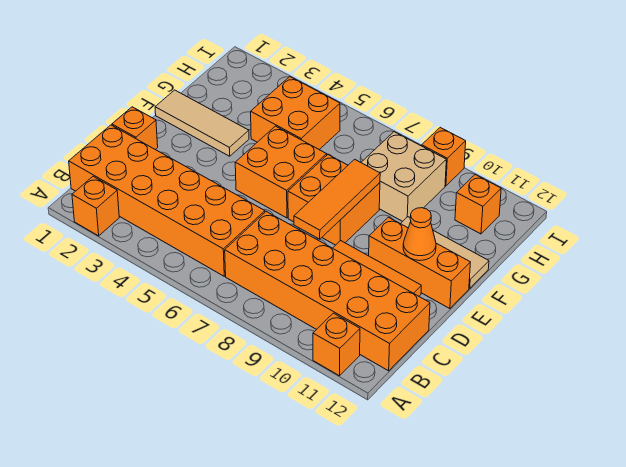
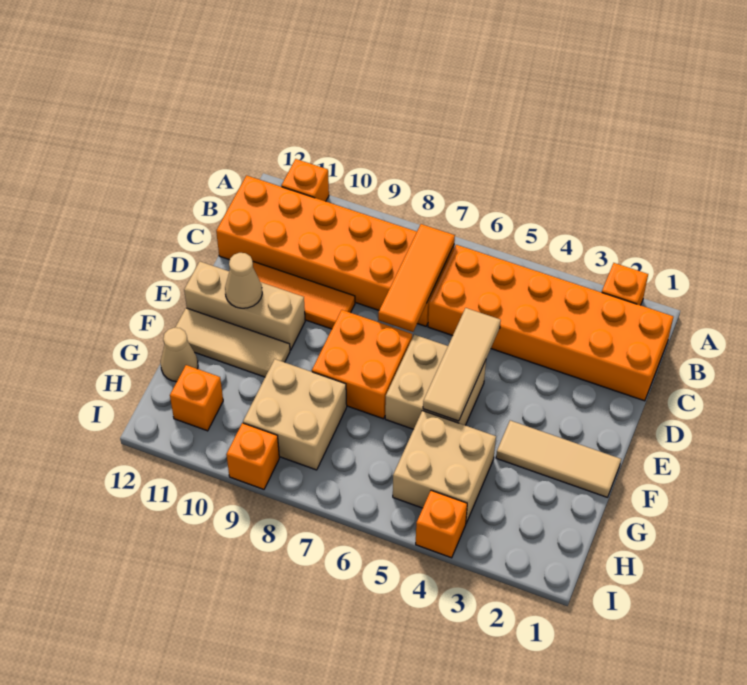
orange brick D1 level 1 -> orange brick I4 level 1
none -> tan tile D5:F5 level 2
orange tile D8:F8 level 2 -> orange tile B7:D7 level 2
orange brick E5:F6 level 1 -> tan brick E5:F6 level 1
orange brick E10:E12 level 1 -> tan brick E10:E12 level 1
orange cone E11 level 2 -> tan cone E11 level 2
orange brick G4:H5 level 1 -> tan brick G4:H5 level 1
none -> tan cone G12 level 1

